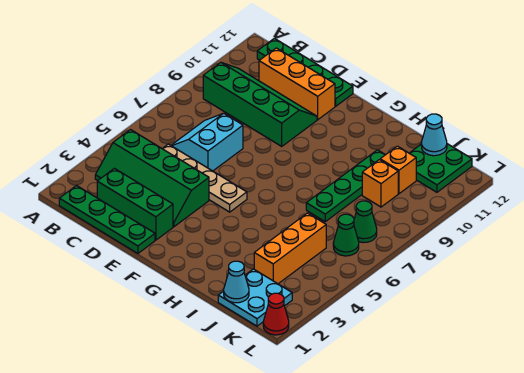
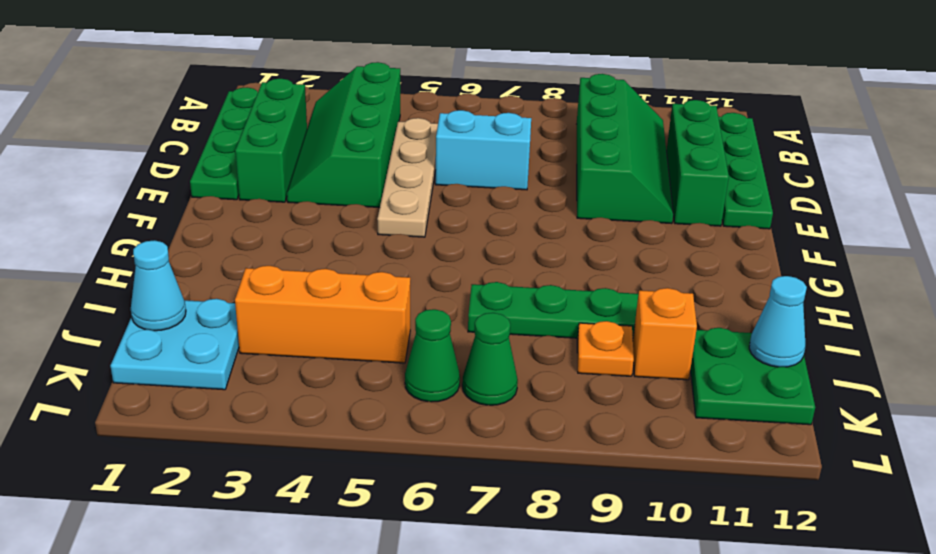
orange brick C11:E11 level 1 -> green brick C11:E11 level 1
orange brick J9 level 1 -> orange plate J9 level 1
red cone L1 level 1 -> none

